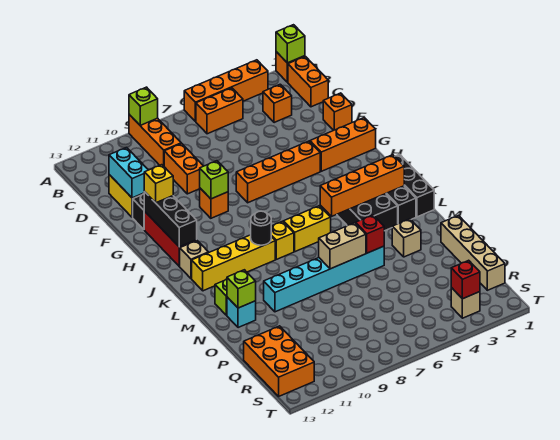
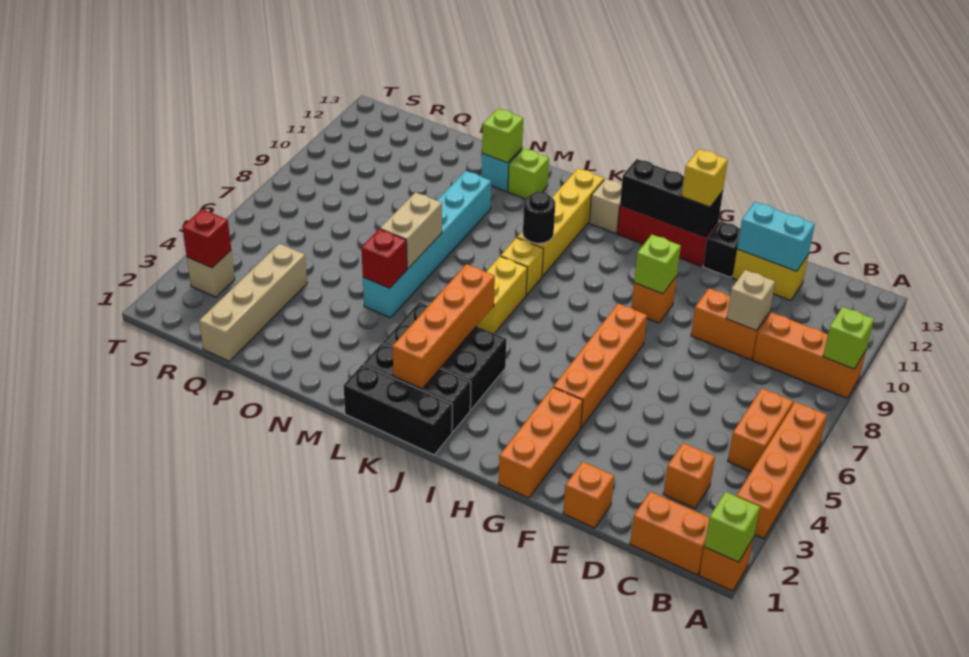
tan brick N3 level 1 -> tan brick D9 level 2
tan brick O1:R1 level 1 -> tan brick Q1:Q4 level 1
orange brick Q12:S13 level 1 -> none

